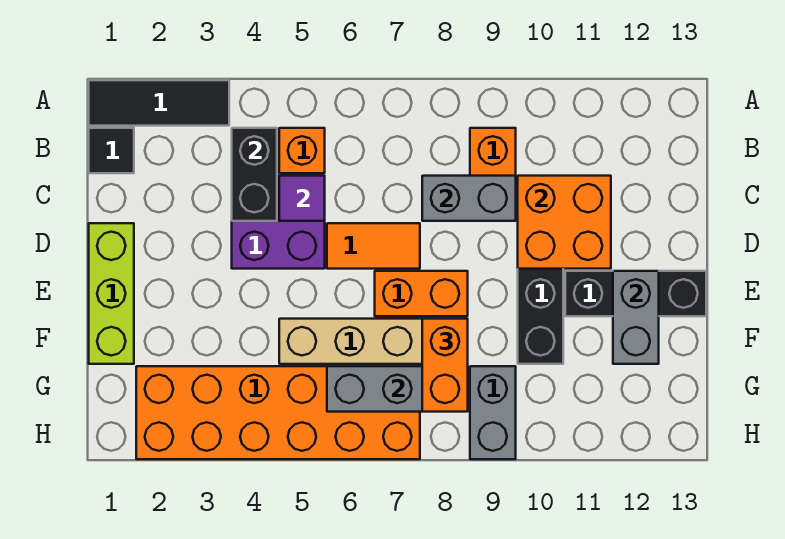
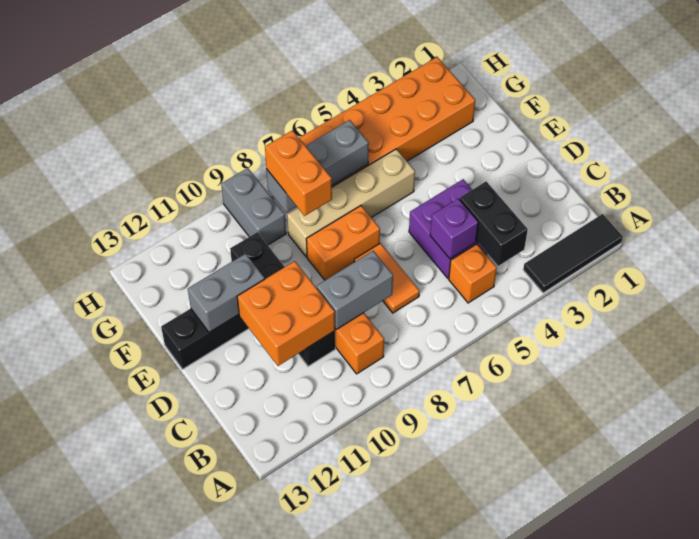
black tile B1 level 1 -> none
purple tile C5 level 2 -> purple brick C5 level 2
lime brick D1:F1 level 1 -> none
orange tile D6:D7 level 1 -> orange tile C7:D7 level 1
grey brick E12:F12 level 2 -> grey brick E11:E12 level 2

